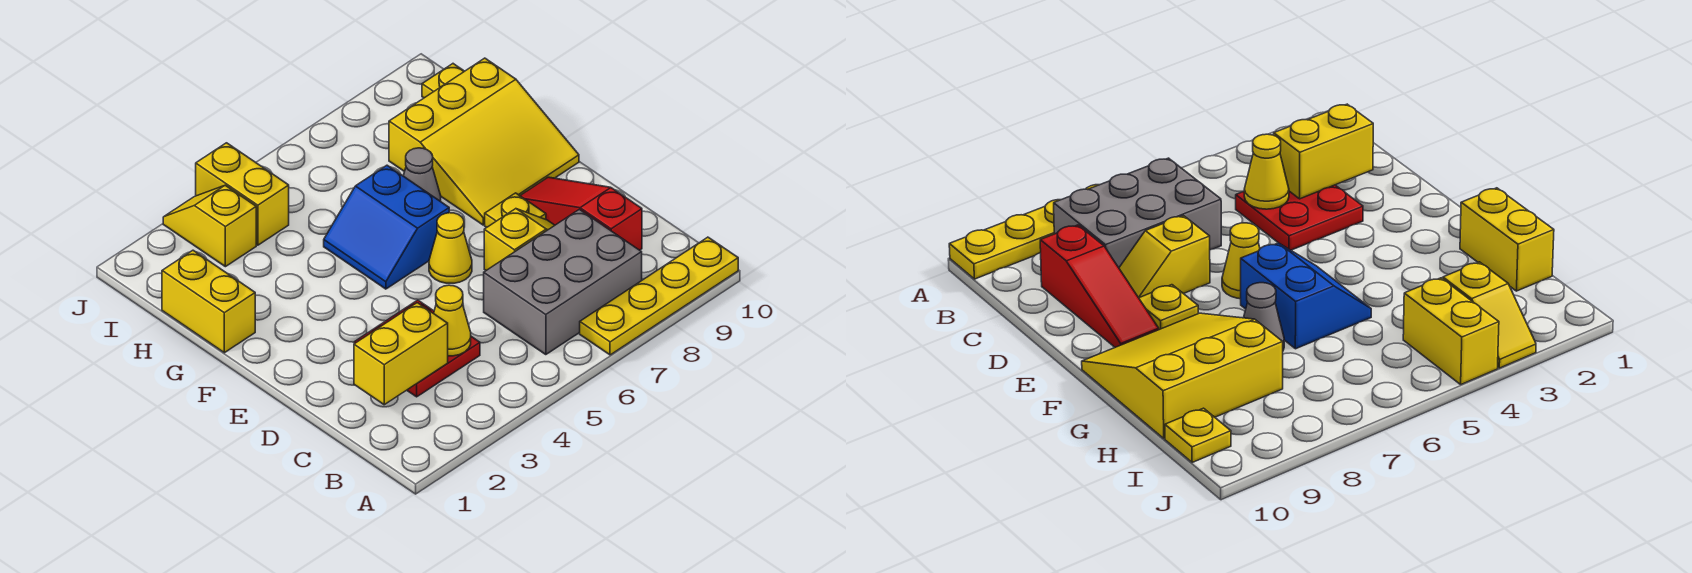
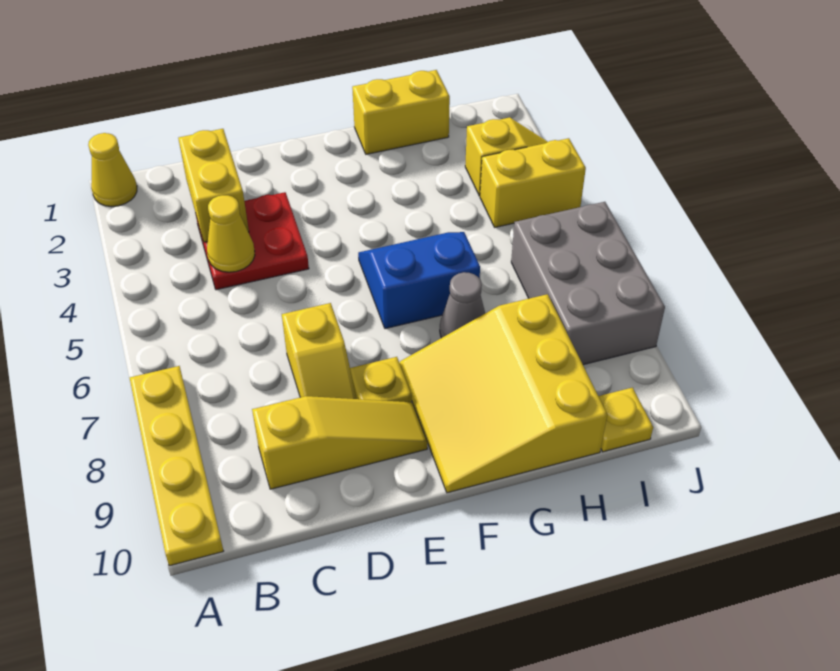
grey brick B6:C8 level 1 -> grey brick I6:J8 level 1
red slope C9:E9 level 1 top C -> yellow slope C9:E9 level 1 top C
yellow cone E6 level 1 -> yellow cone A1 level 1

